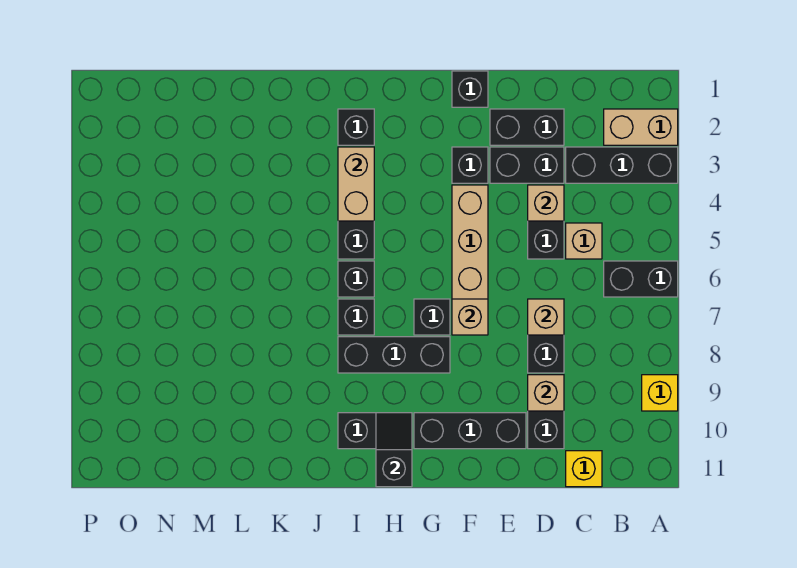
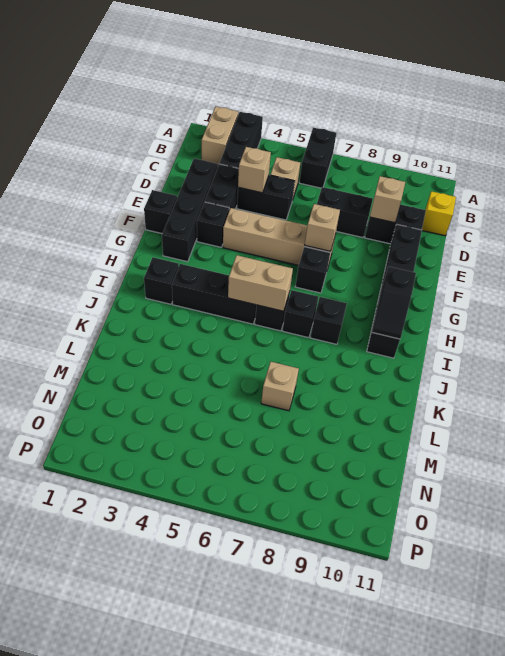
yellow brick A9 level 1 -> none
black brick D2:E2 level 1 -> black brick D2:G2 level 1
tan brick D7 level 2 -> tan brick L7 level 1
black brick G8:I8 level 1 -> black brick I8 level 1
black slope H10:H11 level 2 top 11 -> black slope H10:I10 level 2 top H
tan brick I3:I4 level 2 -> tan brick I5:I6 level 2

